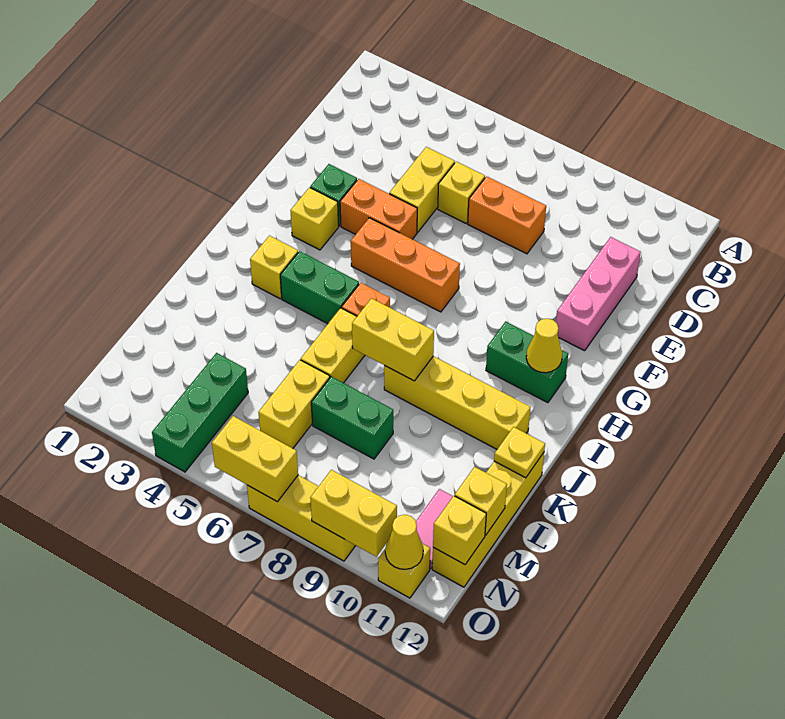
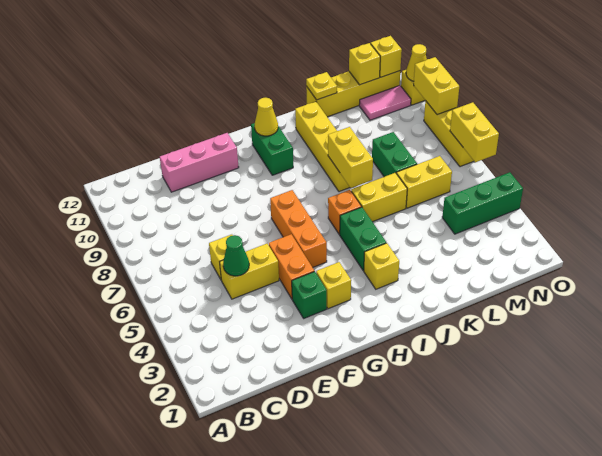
none -> green cone D5 level 2
orange brick D7:D8 level 1 -> none

